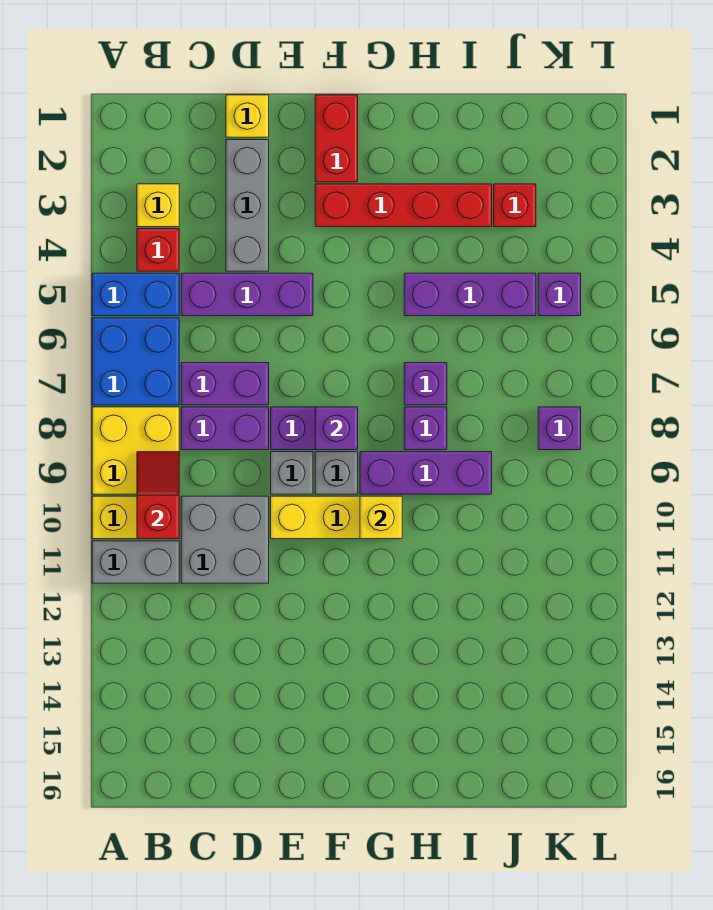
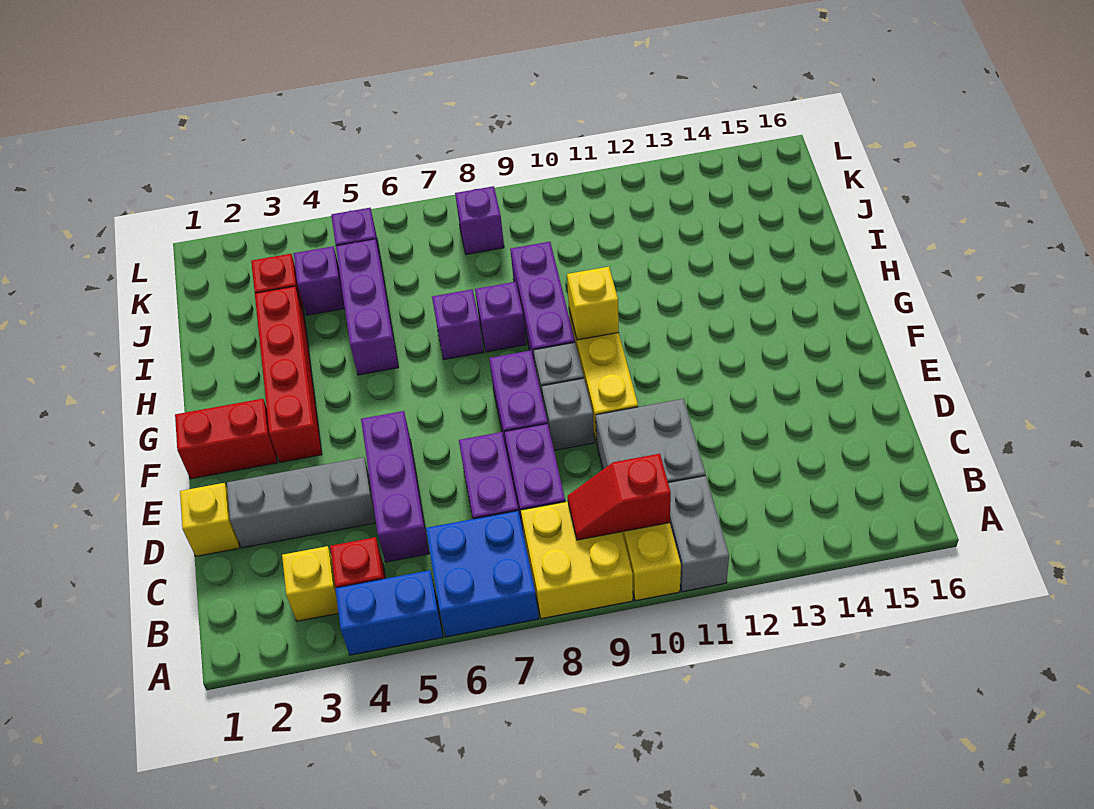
blue brick A5:B5 level 1 -> blue brick A4:A5 level 1
purple brick F8 level 2 -> purple brick J4 level 1

